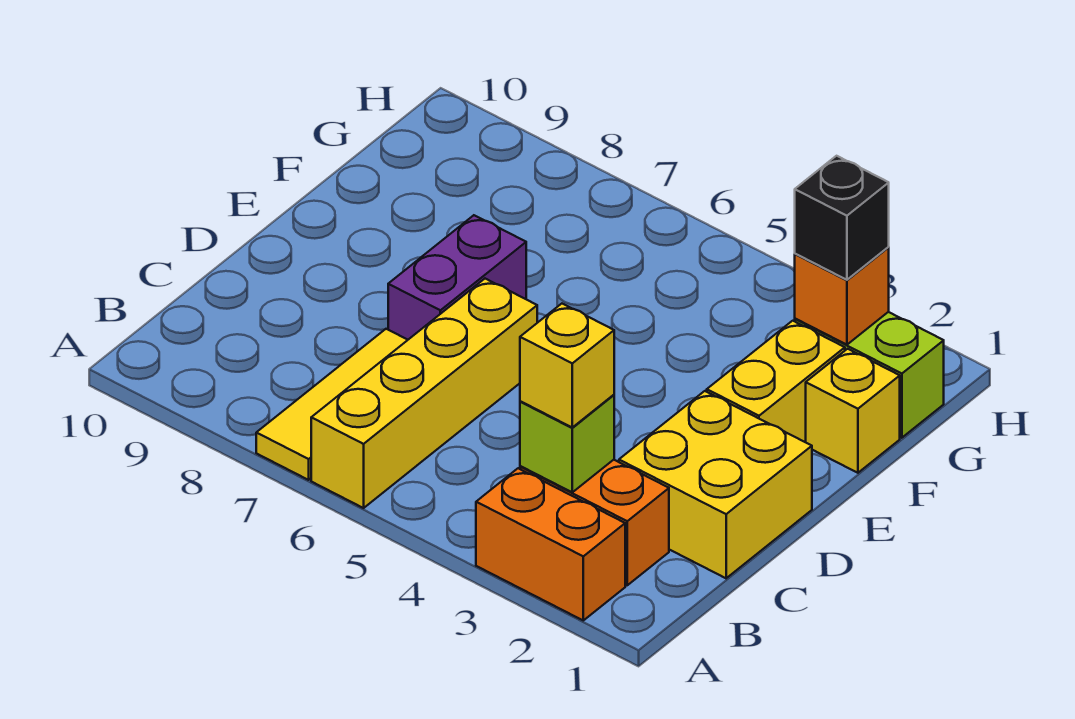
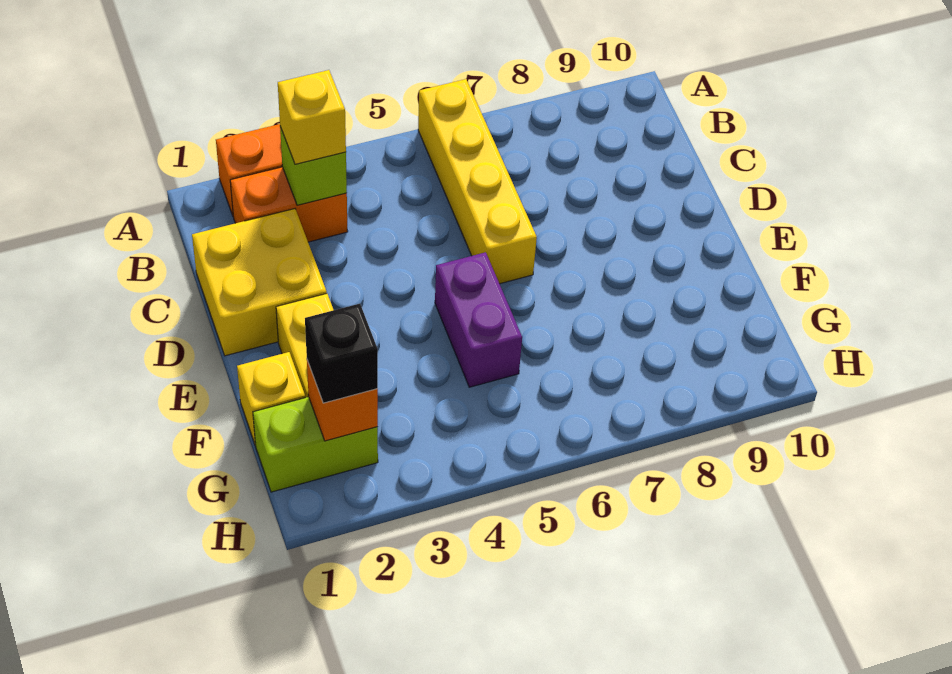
yellow tile A7:C7 level 1 -> none
purple brick D7:E7 level 1 -> purple brick E5:F5 level 1

